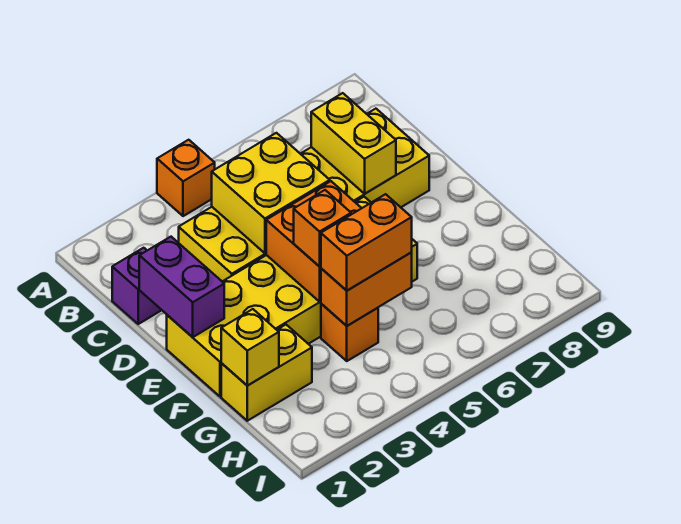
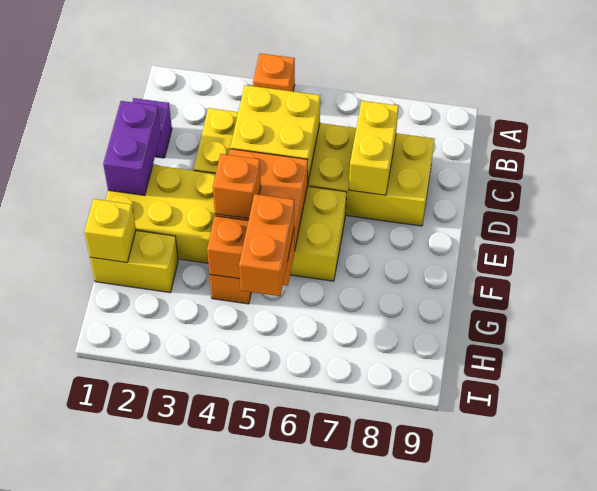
orange brick G4:G5 level 3 -> orange brick G5:H5 level 3

